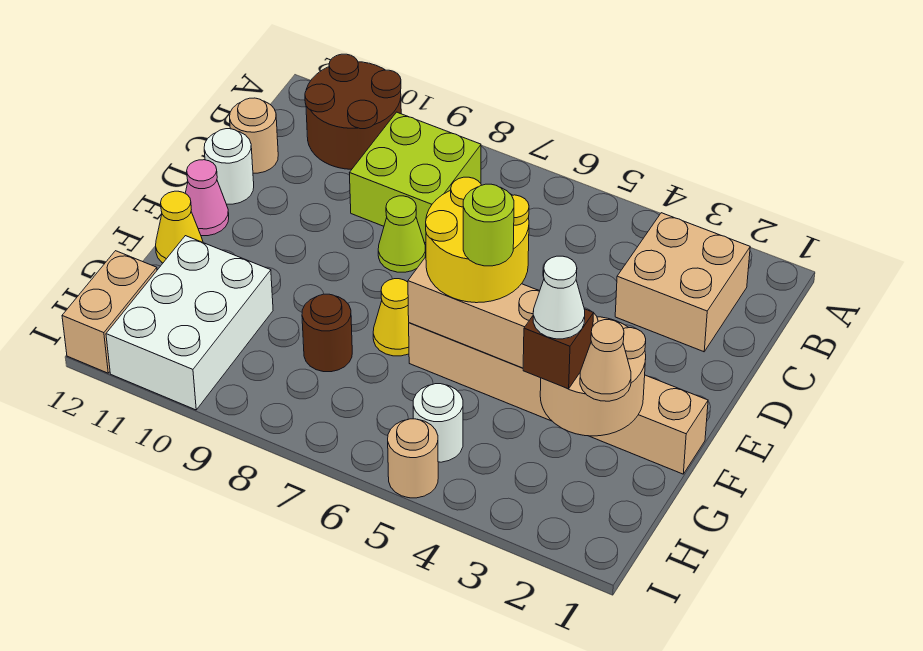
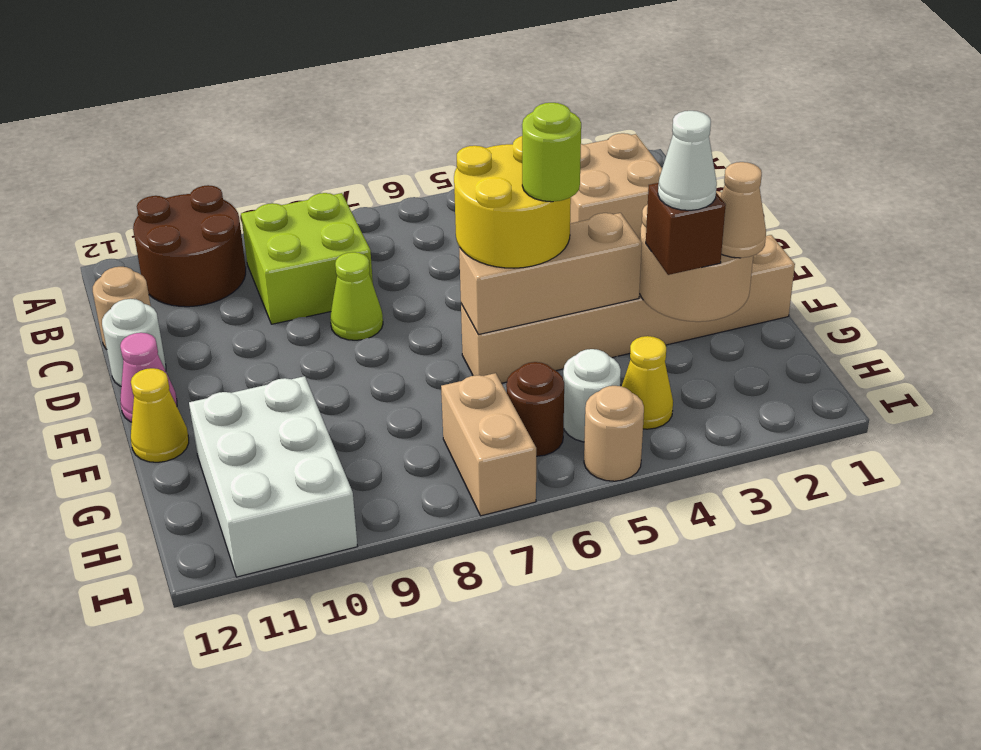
yellow cone F7 level 1 -> yellow cone H4 level 1
brown round brick G8 level 1 -> brown round brick H6 level 1
tan brick H12:I12 level 1 -> tan brick H7:I7 level 1

